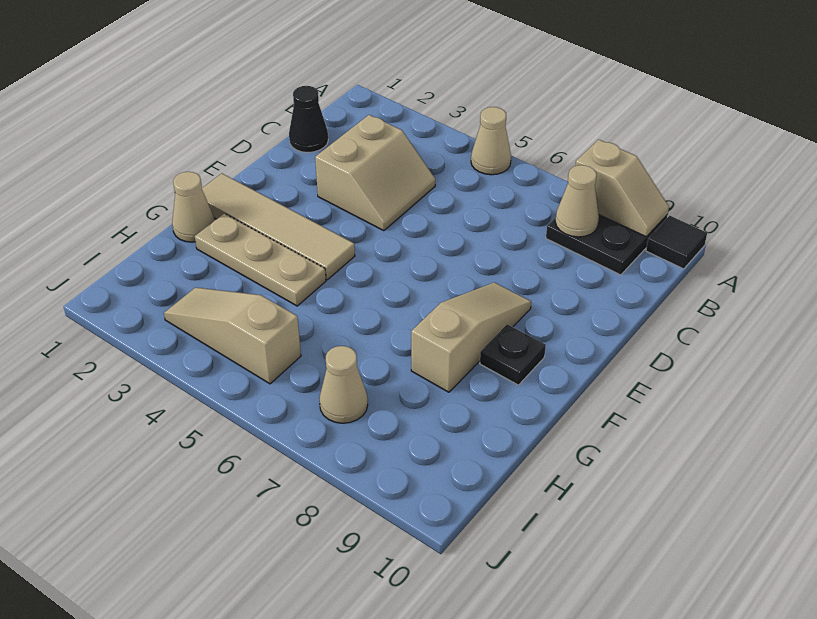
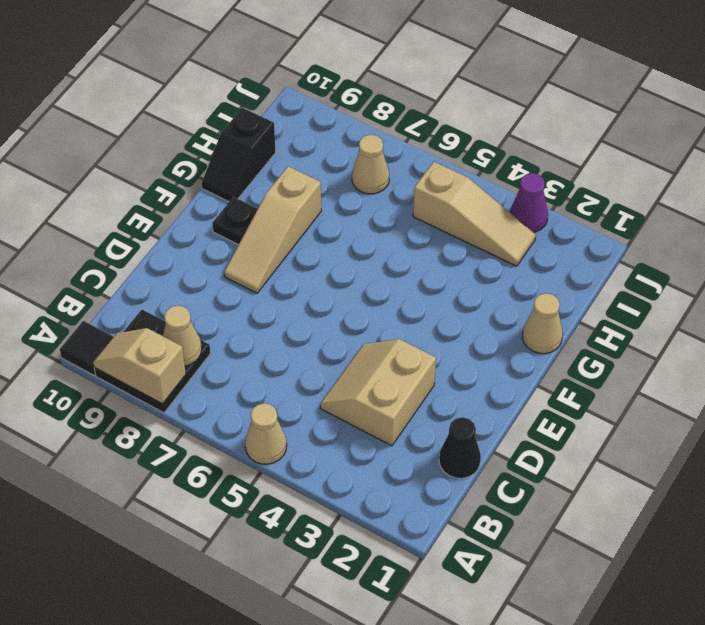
tan tile F1:F4 level 1 -> none
tan plate G2:G4 level 1 -> none
none -> black slope G10:H10 level 1 top H
none -> purple cone J3 level 1

